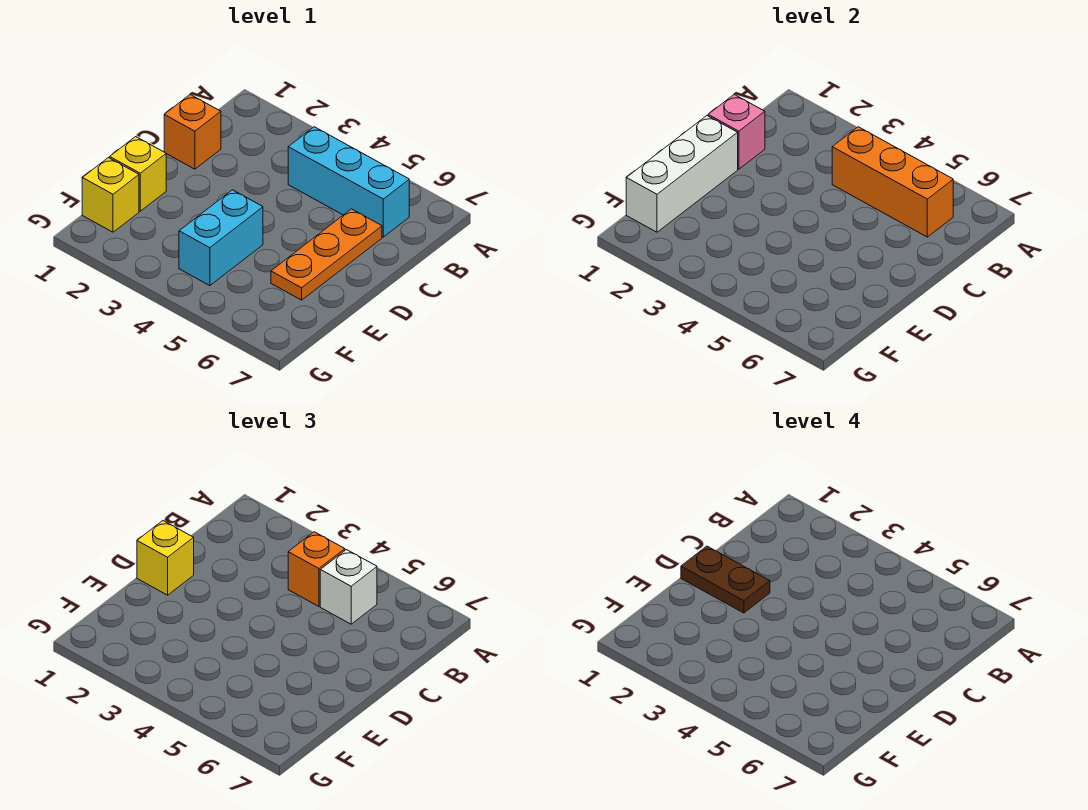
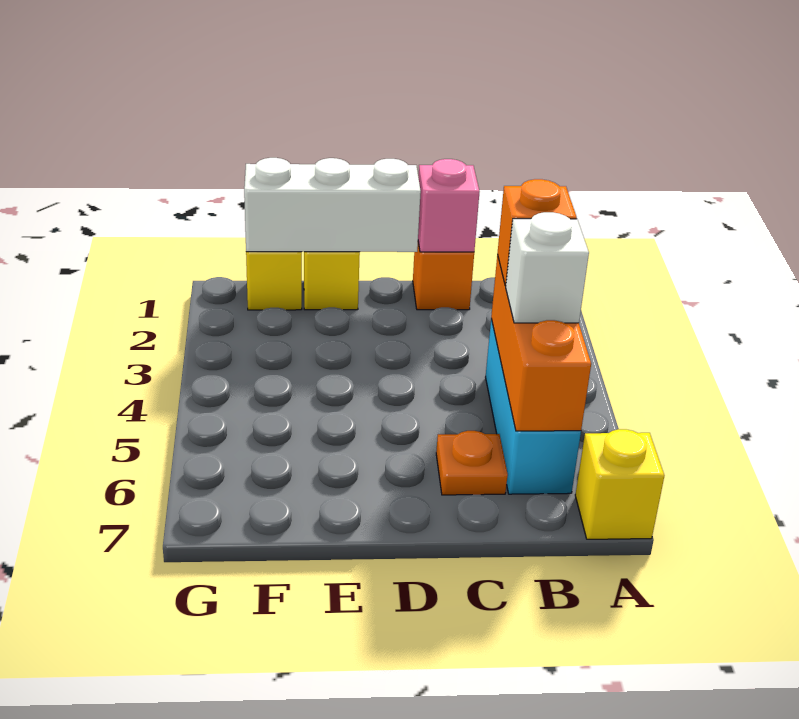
orange plate C6:E6 level 1 -> orange plate C6 level 1
yellow brick D1 level 3 -> yellow brick A7 level 1
brown plate D1:D2 level 4 -> none
cyan brick E4:F4 level 1 -> none

